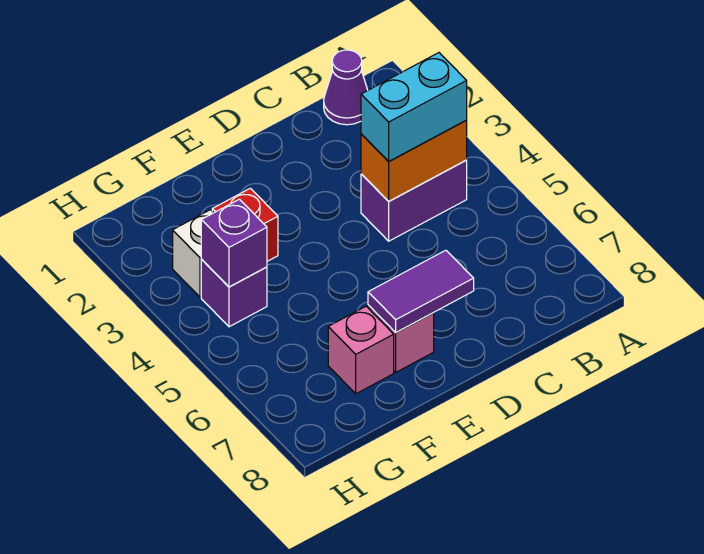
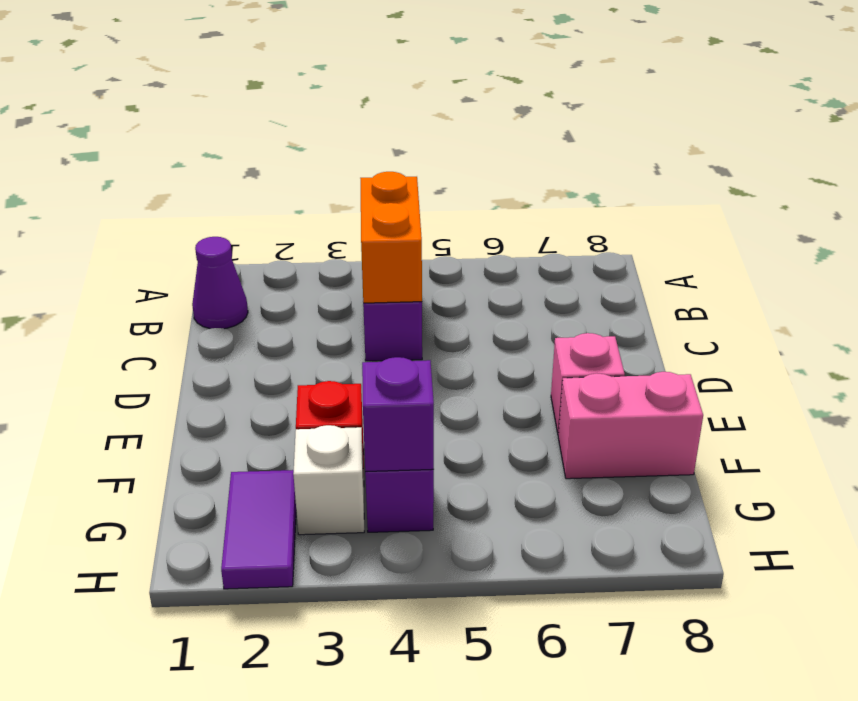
cyan brick B4:C4 level 3 -> none
purple tile D7:E7 level 2 -> purple tile G2:H2 level 1
pink brick F7 level 1 -> pink brick F7:F8 level 1

